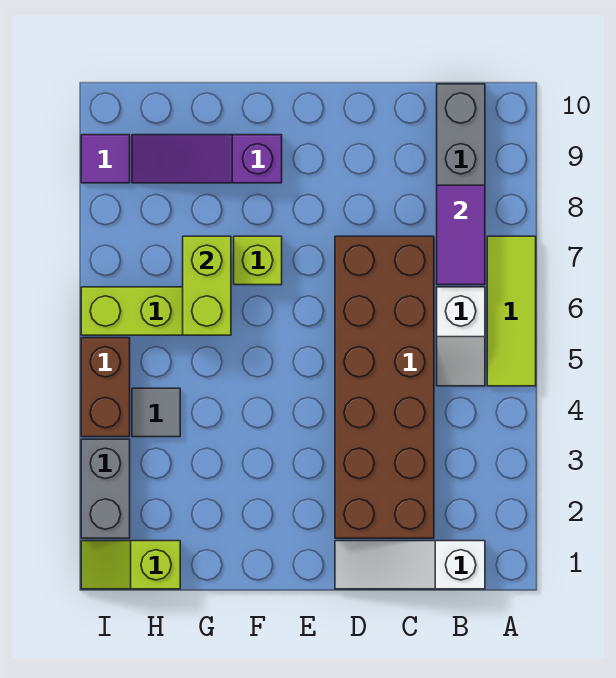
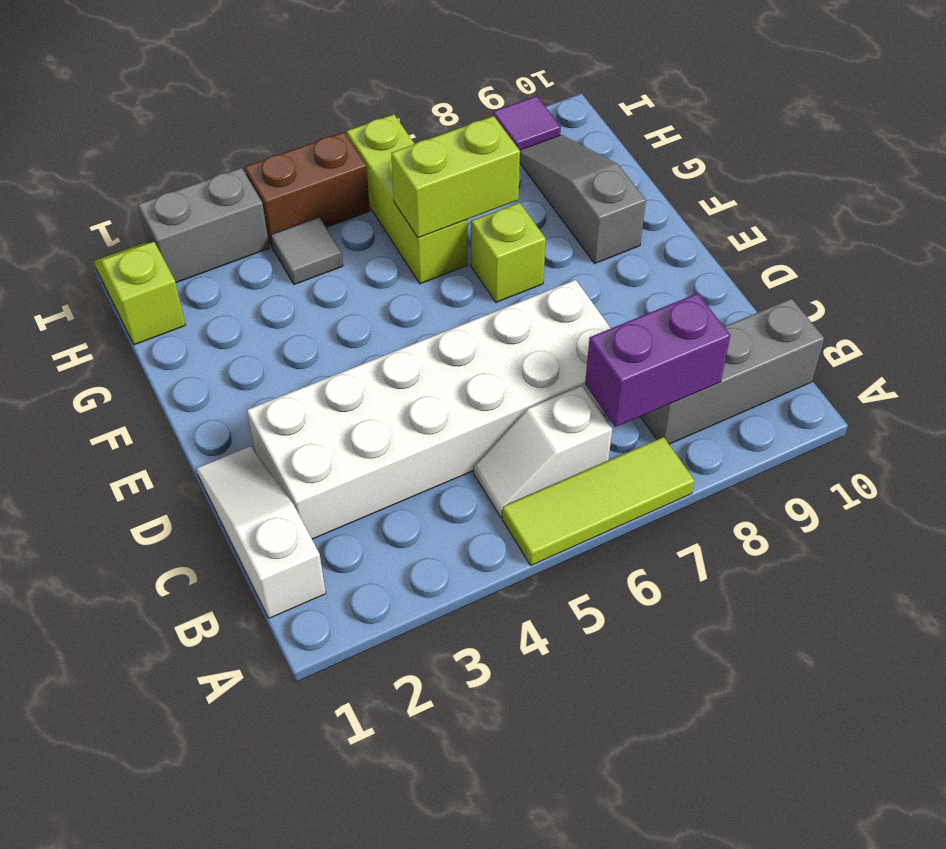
purple tile B7:B8 level 2 -> purple brick B7:B8 level 2
brown brick C2:D7 level 1 -> white brick C2:D7 level 1
purple slope F9:H9 level 1 top F -> grey slope F9:H9 level 1 top F

